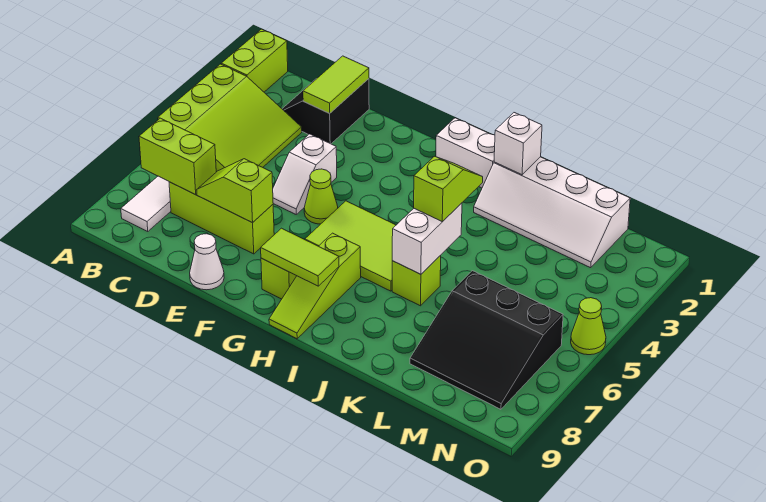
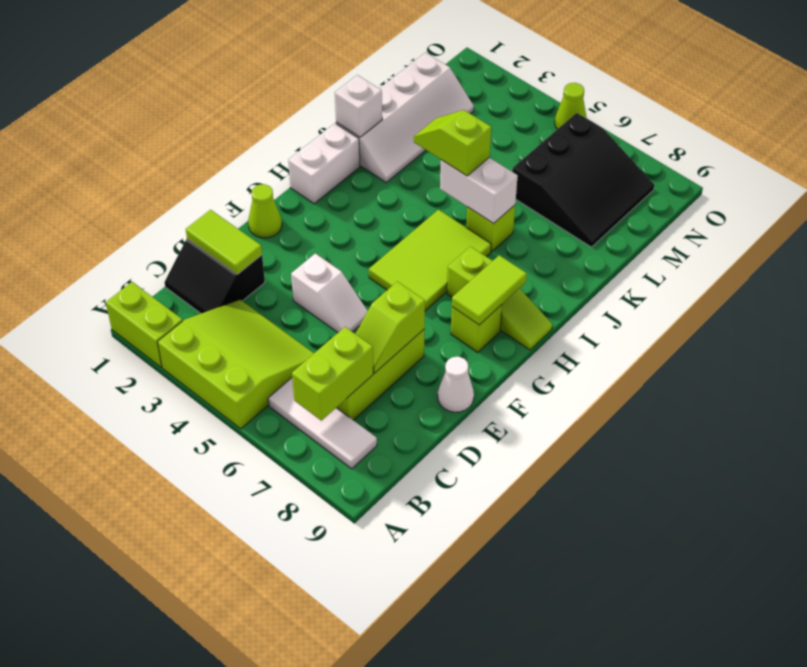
lime cone F5 level 1 -> lime cone F1 level 1

